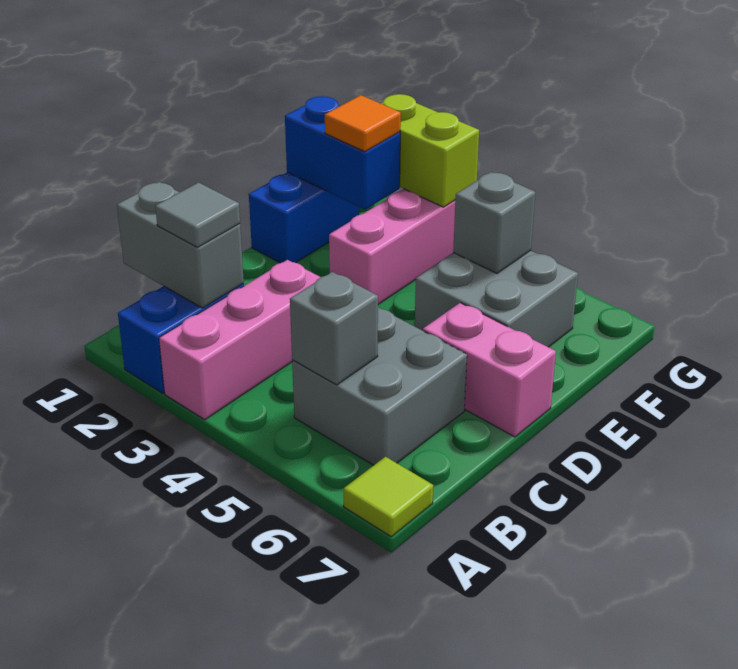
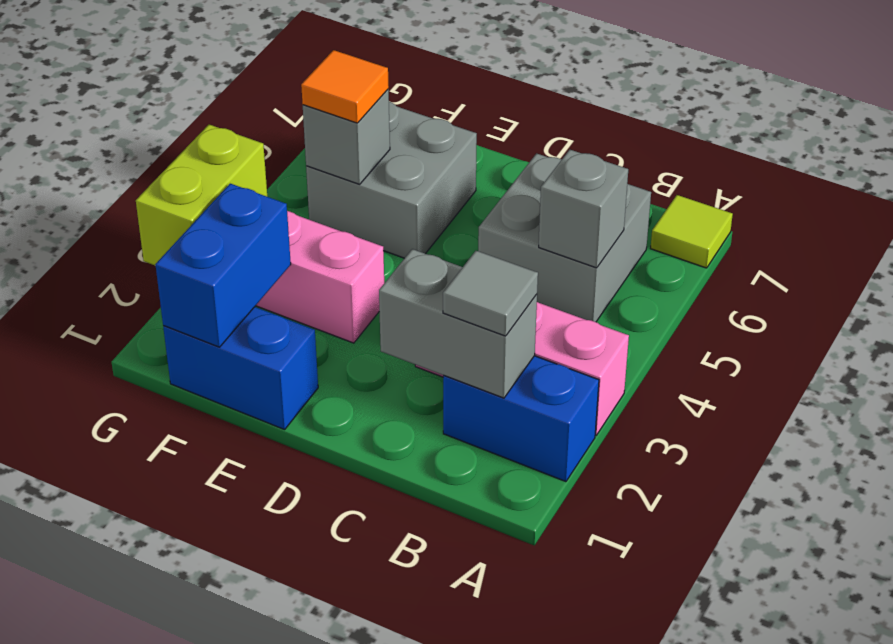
grey brick B1:B2 level 2 -> grey brick B2:C2 level 2
pink brick D6:D7 level 1 -> none
orange tile F2 level 3 -> orange tile F5 level 3

